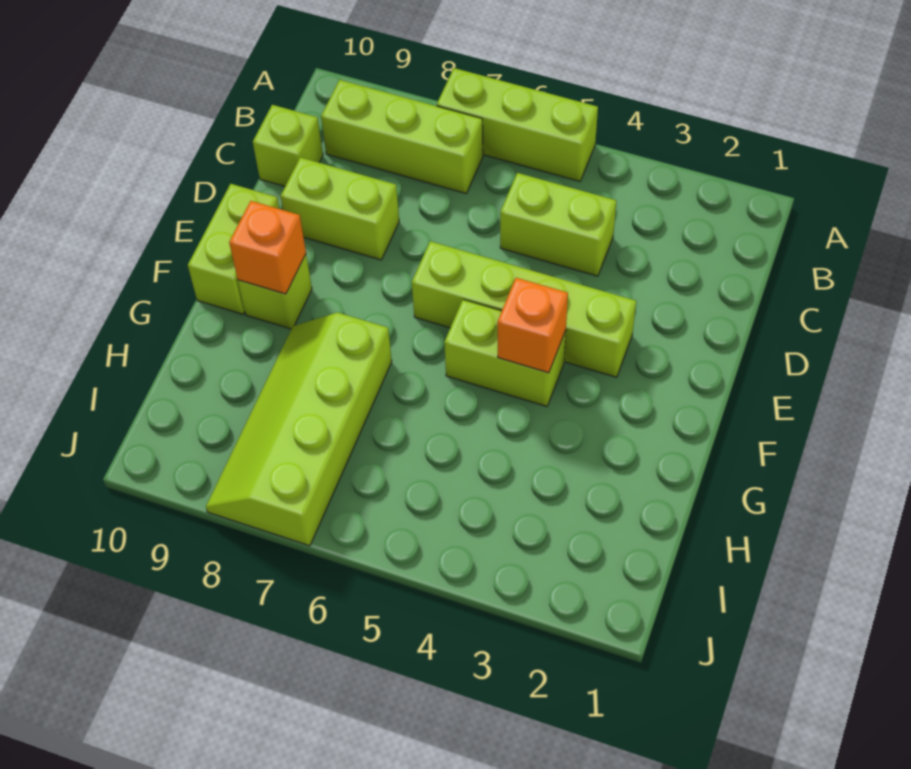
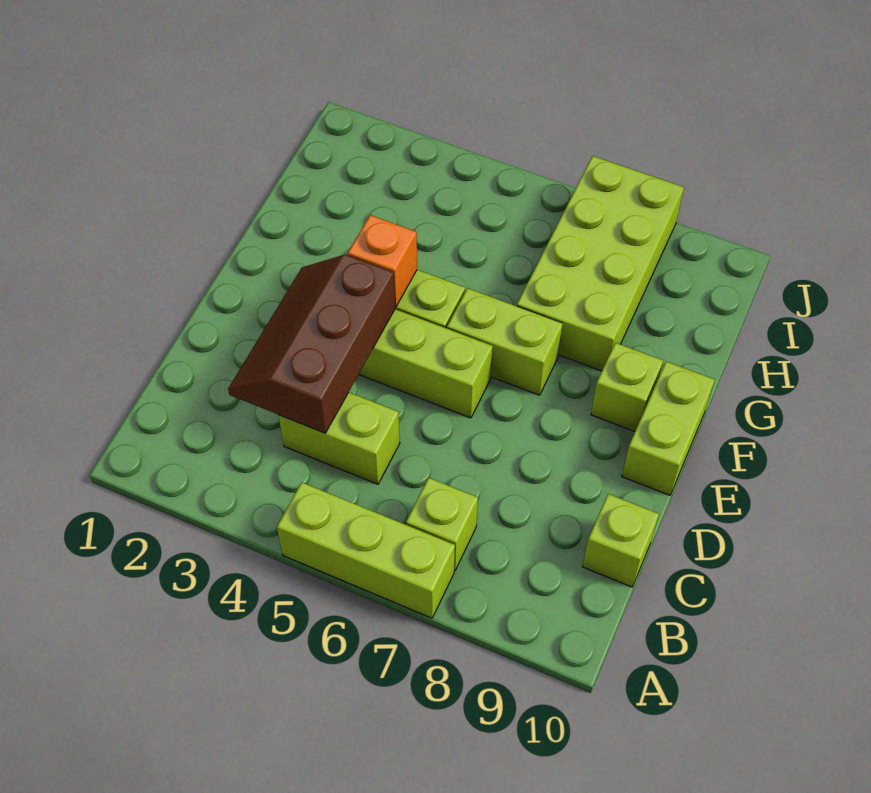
lime brick B7:B9 level 1 -> lime brick B7 level 1
none -> brown slope C3:E4 level 2 top 4
lime brick D8:D9 level 1 -> lime brick F6:F7 level 1
orange brick F9 level 2 -> none
lime slope G7:J8 level 1 top 7 -> lime brick G7:J8 level 1

